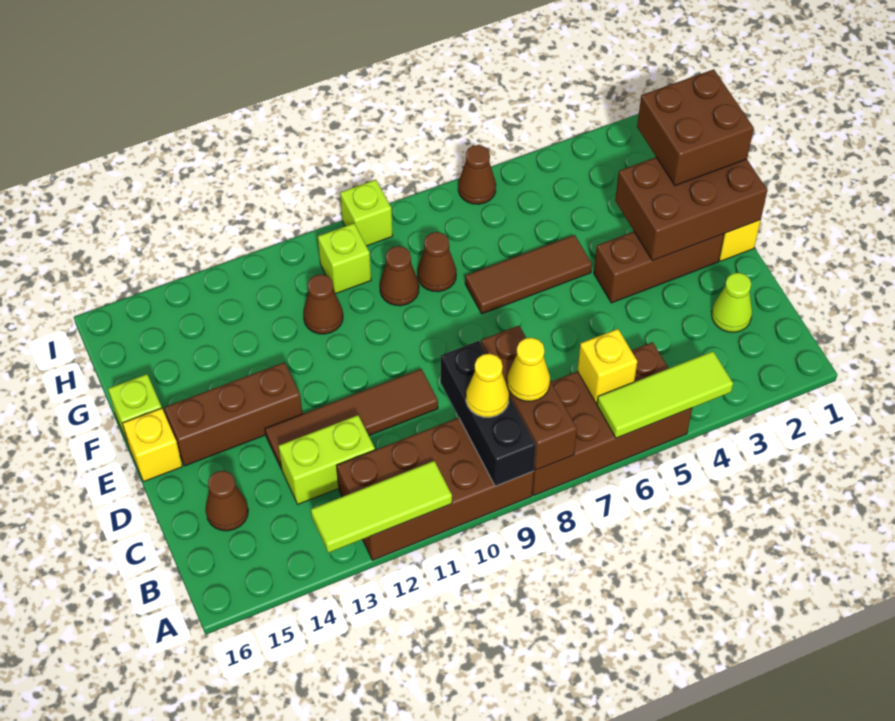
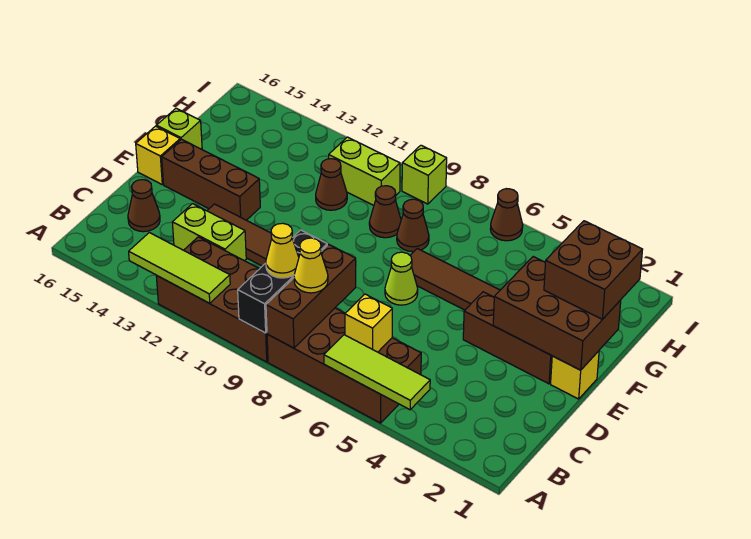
lime cone C2 level 1 -> lime cone E7 level 1
lime brick H10 level 1 -> lime brick H10:H11 level 1

